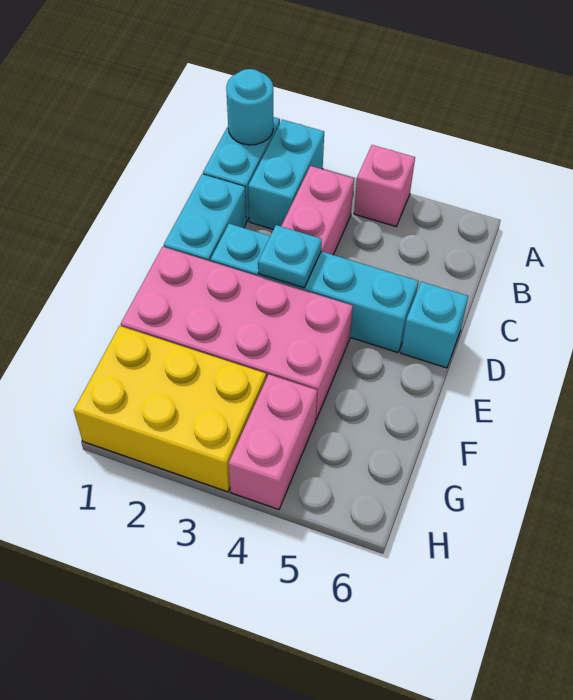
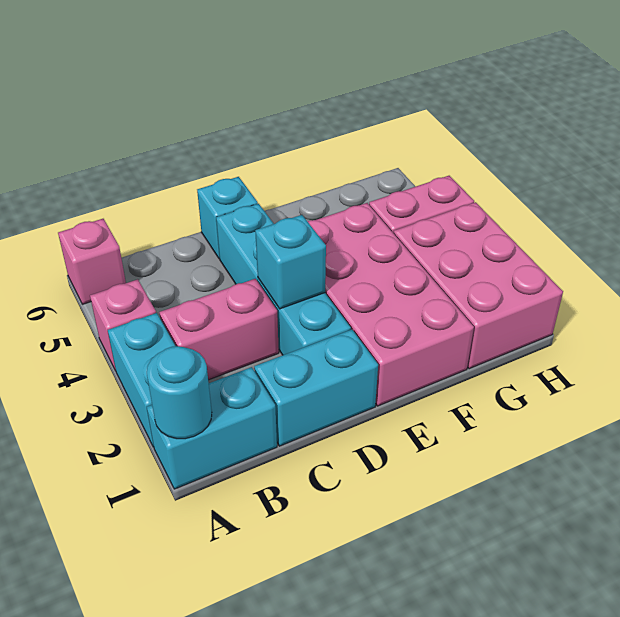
cyan brick A2:B2 level 1 -> cyan brick A2:A3 level 1
none -> pink brick A6 level 1
cyan plate D3 level 2 -> cyan brick D3 level 2
yellow brick G1:H3 level 1 -> pink brick G1:H3 level 1

